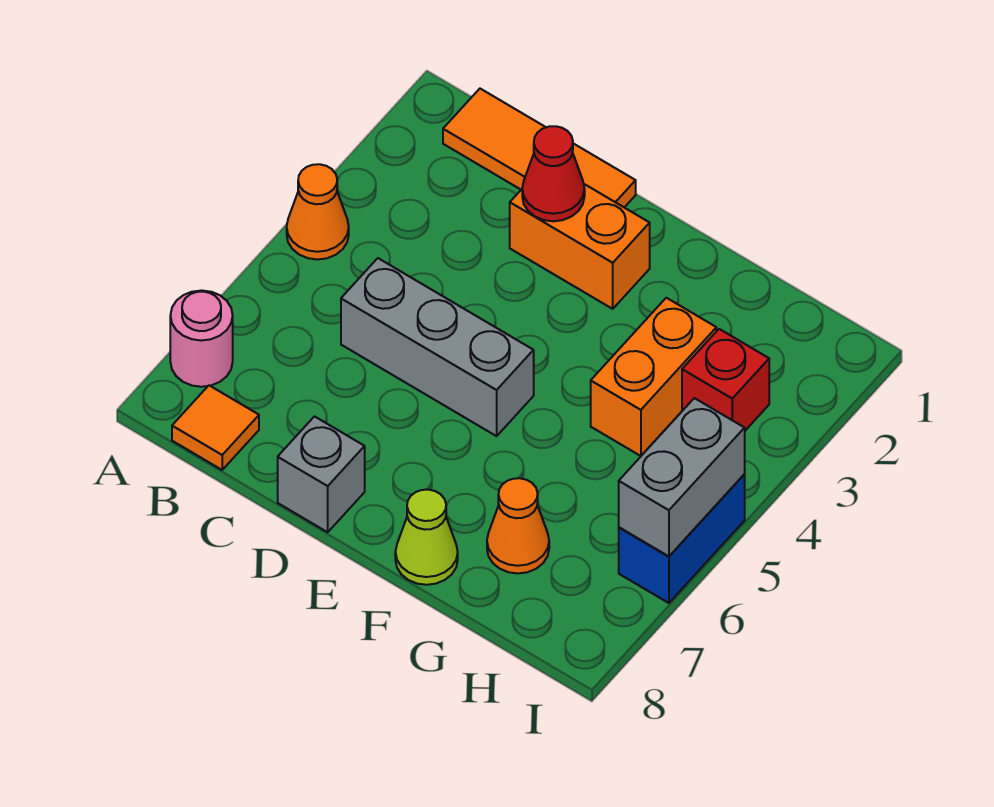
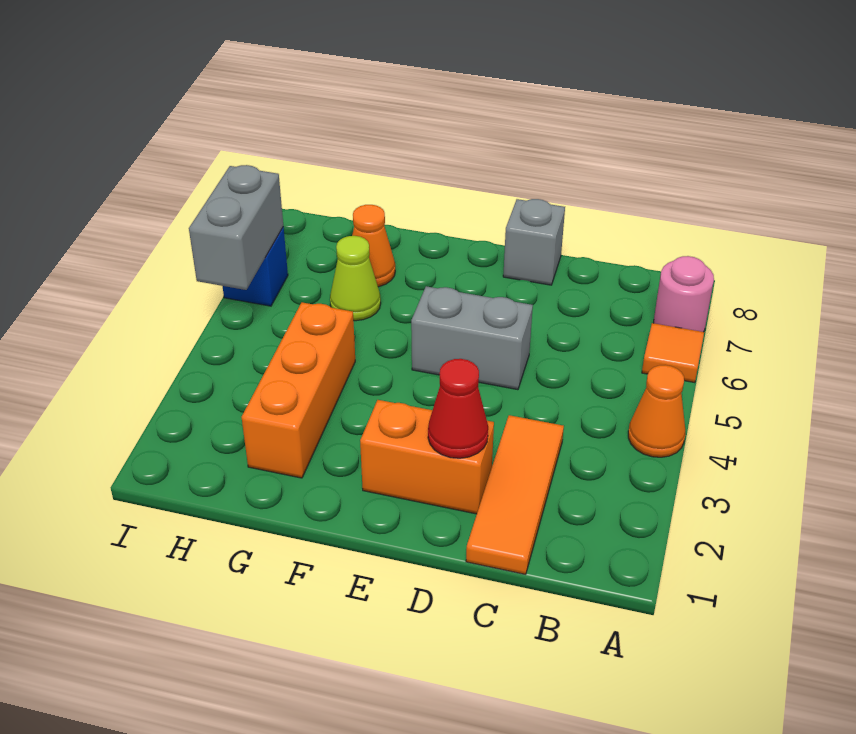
orange tile B1:D1 level 1 -> orange tile C1:C3 level 1
orange tile B8 level 1 -> orange tile A6 level 1
grey brick C5:E5 level 1 -> grey brick D5:E5 level 1
lime cone F8 level 1 -> lime cone G6 level 1
orange brick G3:G4 level 1 -> orange brick G2:G4 level 1
red brick H3 level 1 -> none
blue brick I5:I6 level 1 -> blue brick I6 level 1

